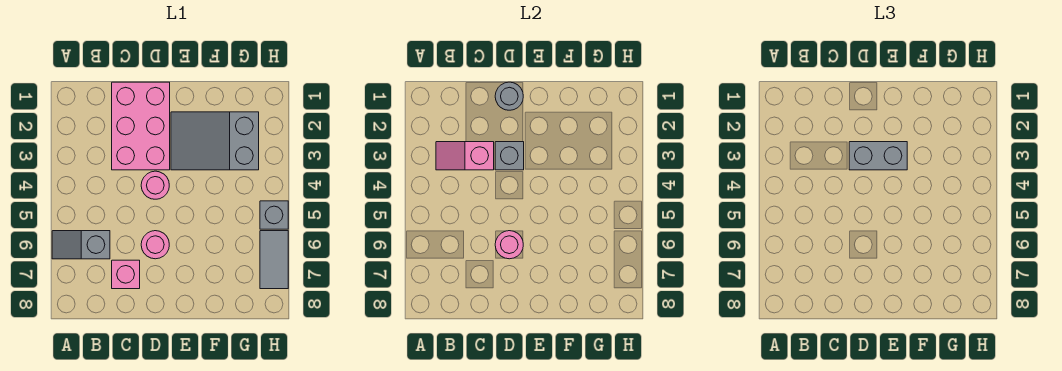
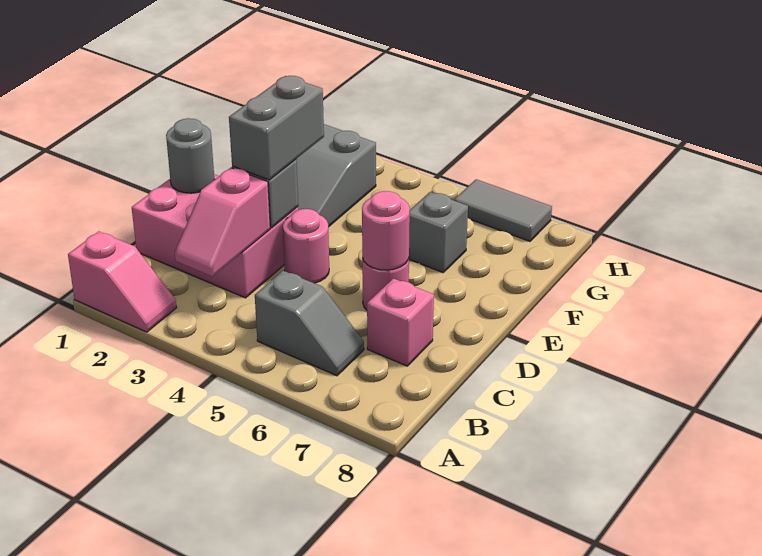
none -> pink slope A1:A2 level 1 top 1
grey slope A6:B6 level 1 top B -> grey slope B5:B6 level 1 top 5
grey brick H5 level 1 -> grey brick F6 level 1

